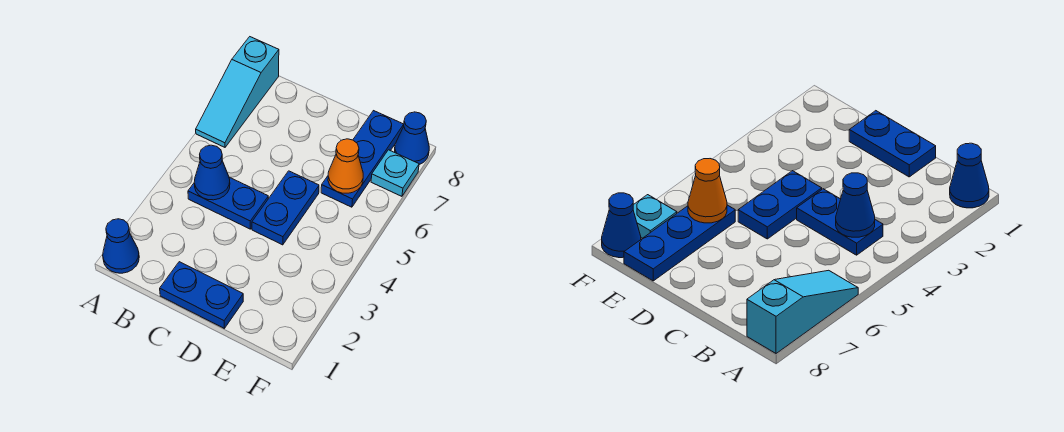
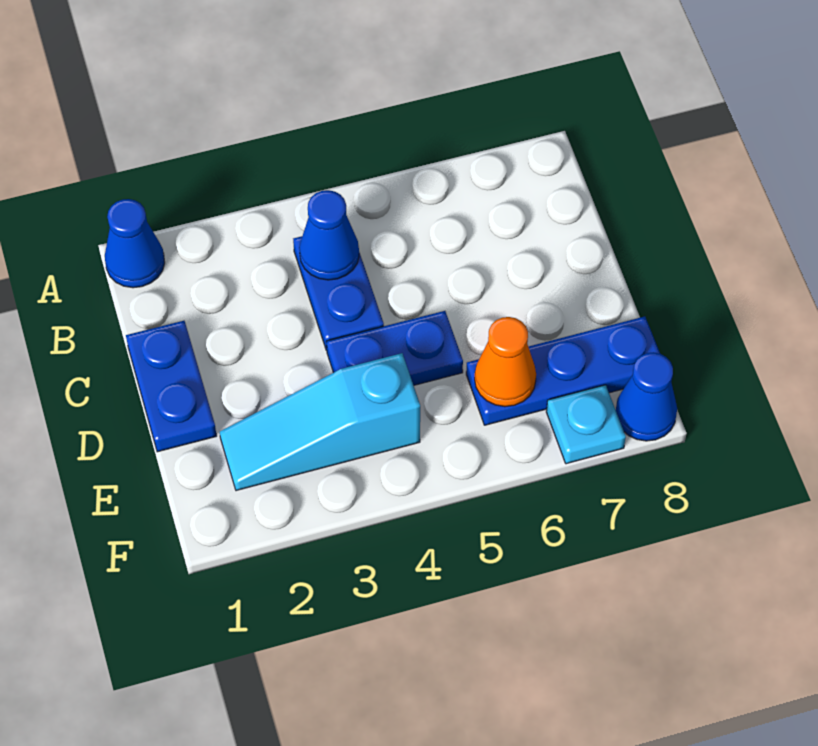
cyan slope A6:A8 level 1 top 8 -> cyan slope E2:E4 level 1 top 4

